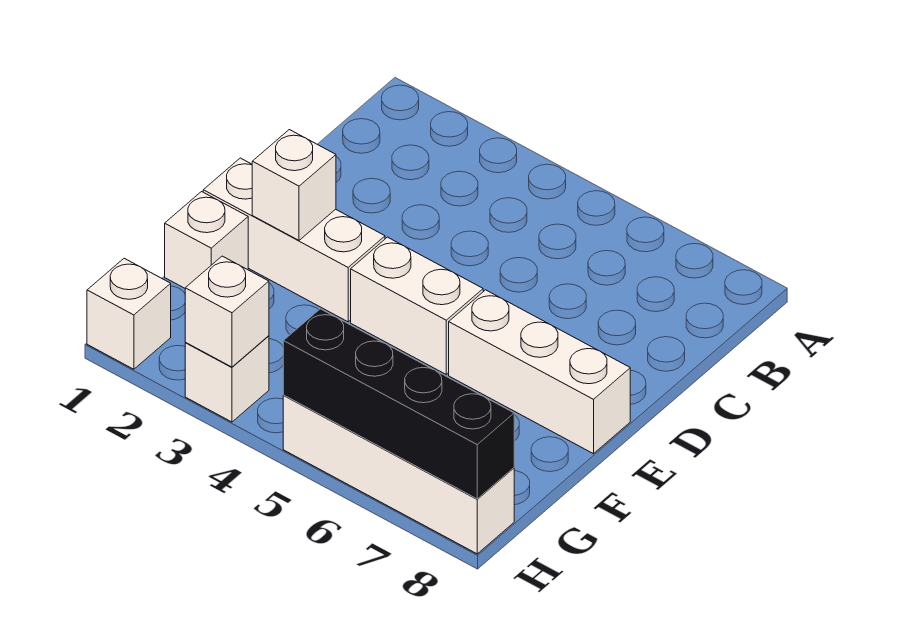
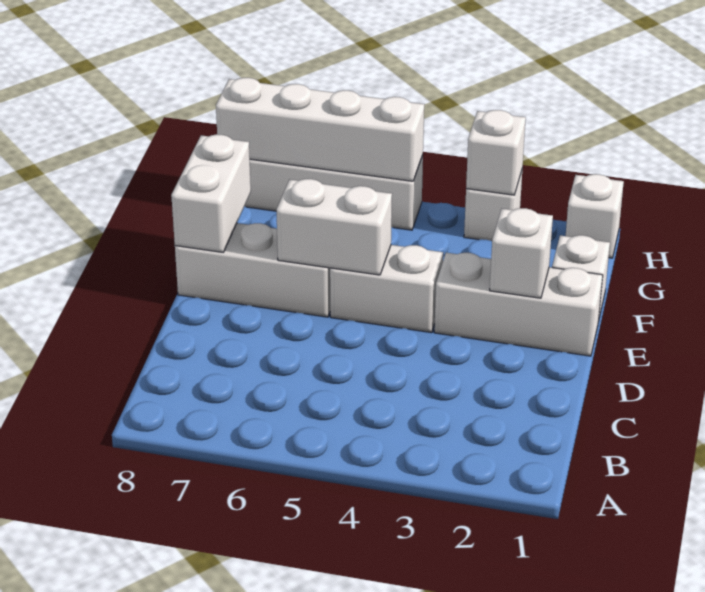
none -> white brick E5:E6 level 2
none -> white brick E8:F8 level 2
black brick H5:H8 level 2 -> white brick H5:H8 level 2

